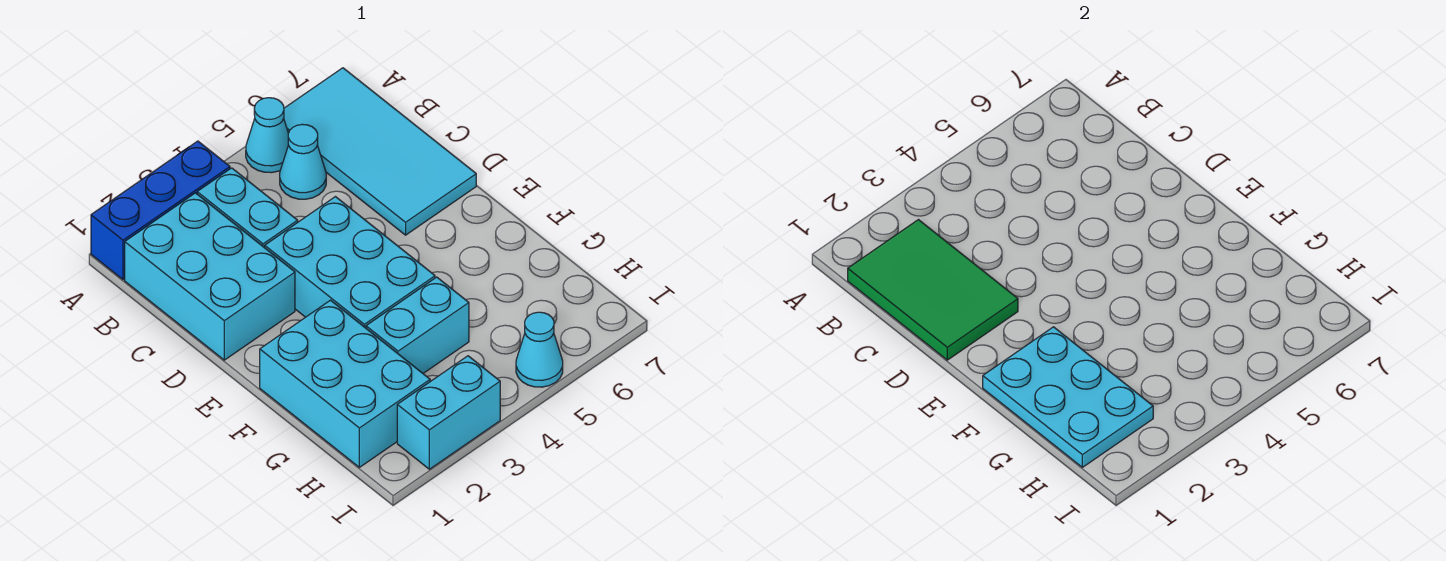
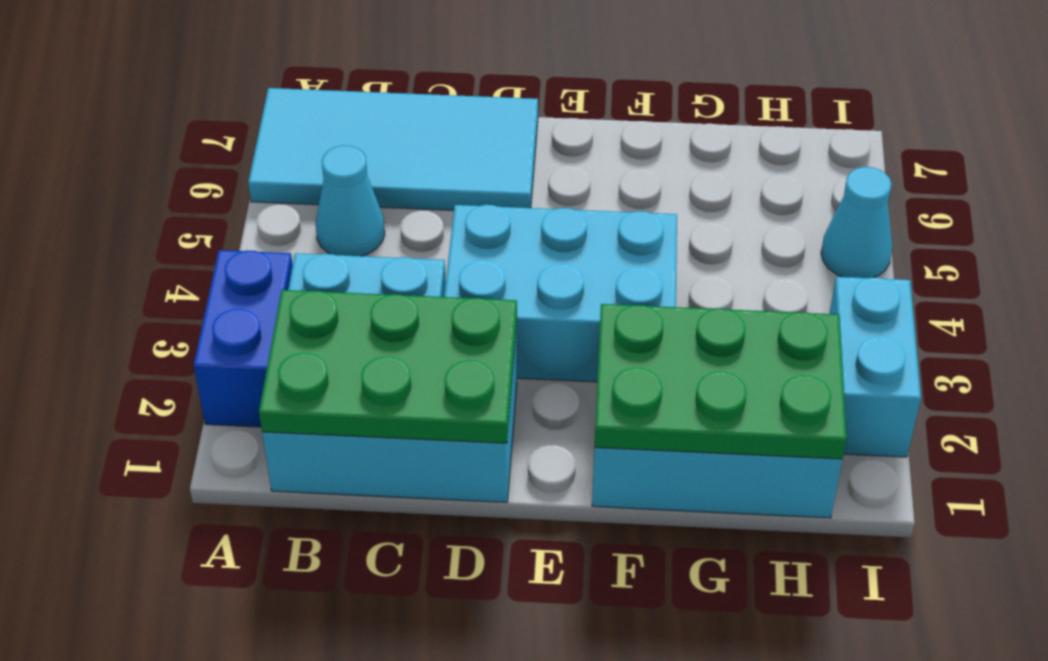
blue brick A1:A3 level 1 -> blue brick A2:A3 level 1
cyan cone A5 level 1 -> none
green tile B1:D2 level 2 -> green plate B1:D2 level 2
cyan plate F1:H2 level 2 -> green plate F1:H2 level 2
cyan brick G3:G4 level 1 -> none

